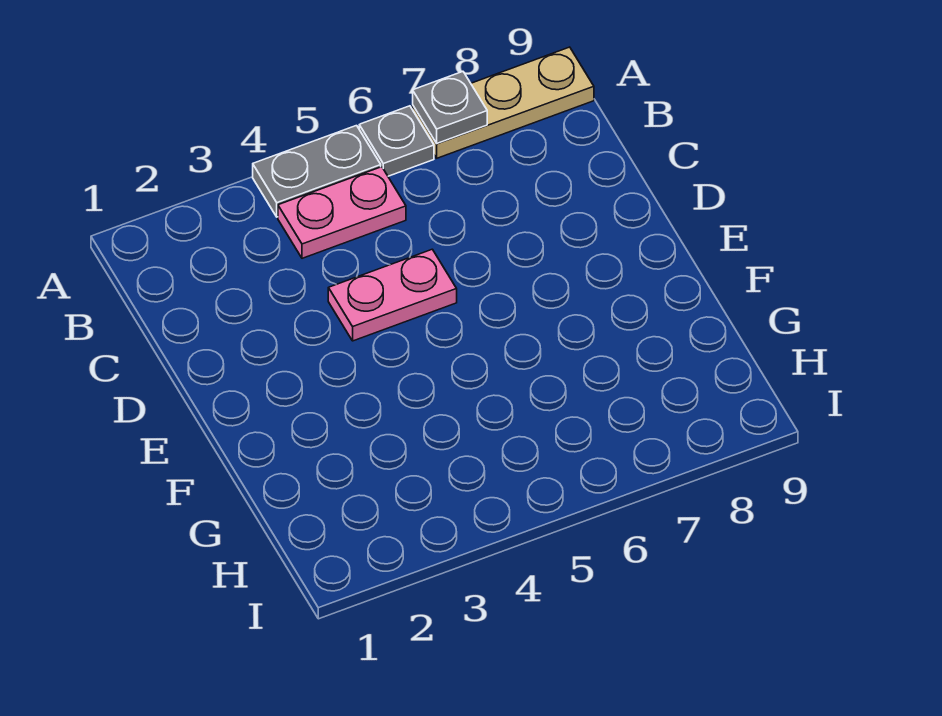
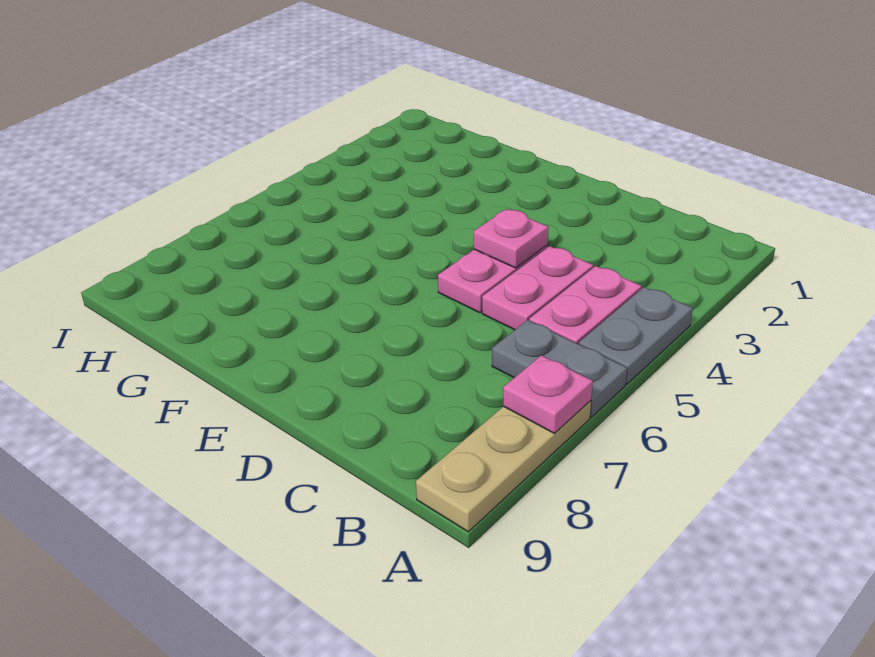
grey plate A6 level 1 -> grey plate A6:B6 level 1
grey plate A7 level 2 -> pink plate A7 level 2
none -> pink plate C4:C5 level 1
none -> pink plate D4 level 2

